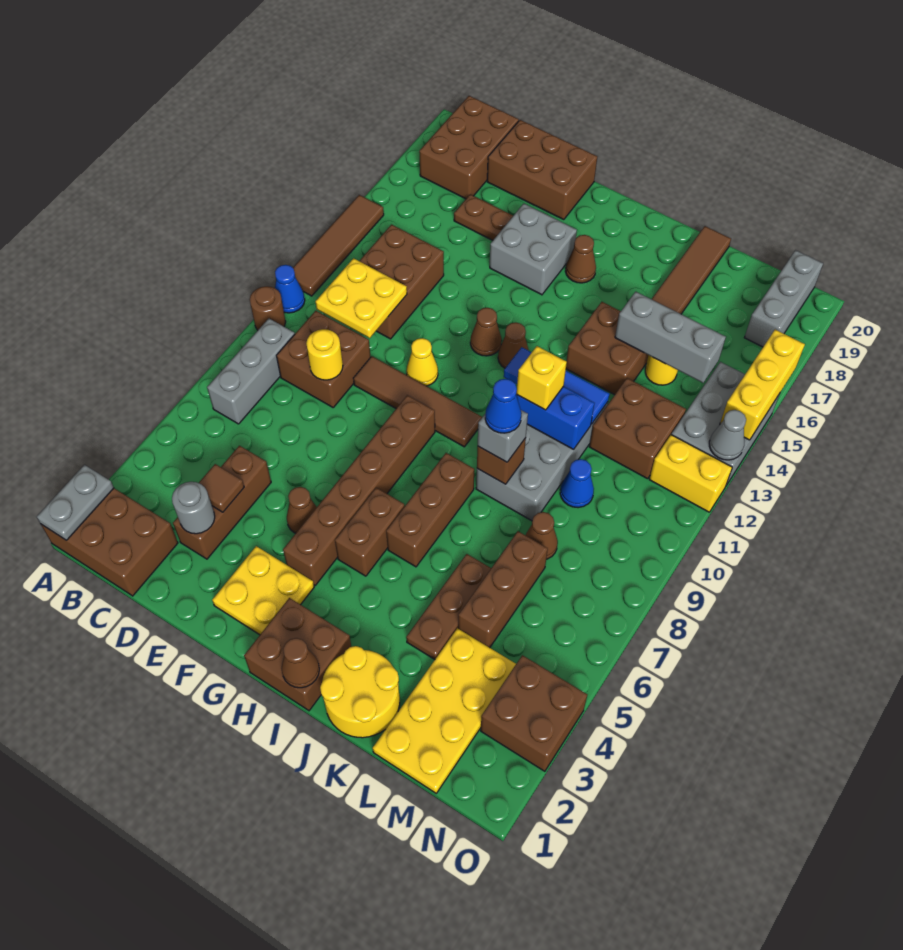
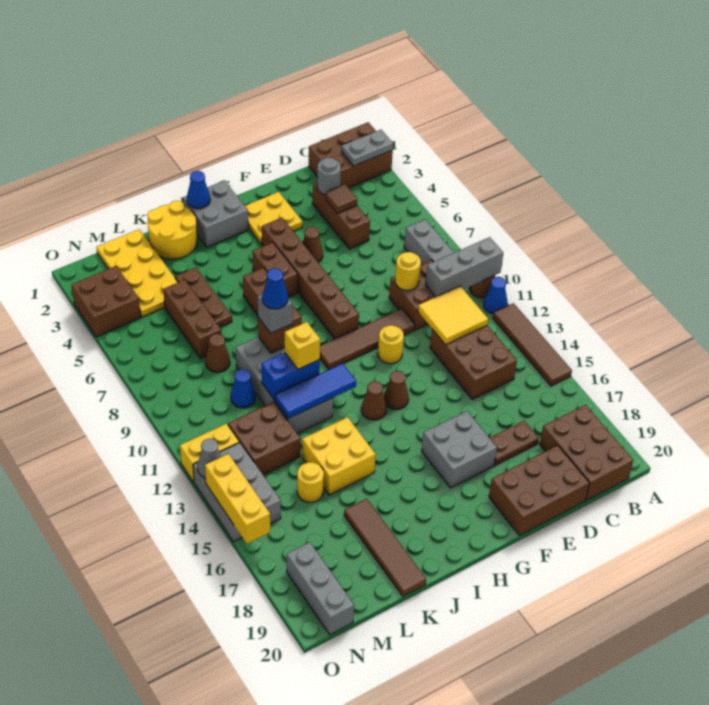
grey plate A1:A2 level 2 -> grey plate A2:B2 level 2
yellow plate C11:D12 level 2 -> yellow tile C11:D12 level 2
yellow cone F11 level 1 -> yellow round brick F11 level 1
brown brick H1:I2 level 1 -> grey brick H1:I2 level 1
brown cone H17 level 1 -> none
brown cone I1 level 2 -> blue cone I1 level 2
brown brick J14:K15 level 1 -> yellow brick J14:K15 level 1
grey brick K15:M15 level 2 -> grey brick A10:C10 level 2

